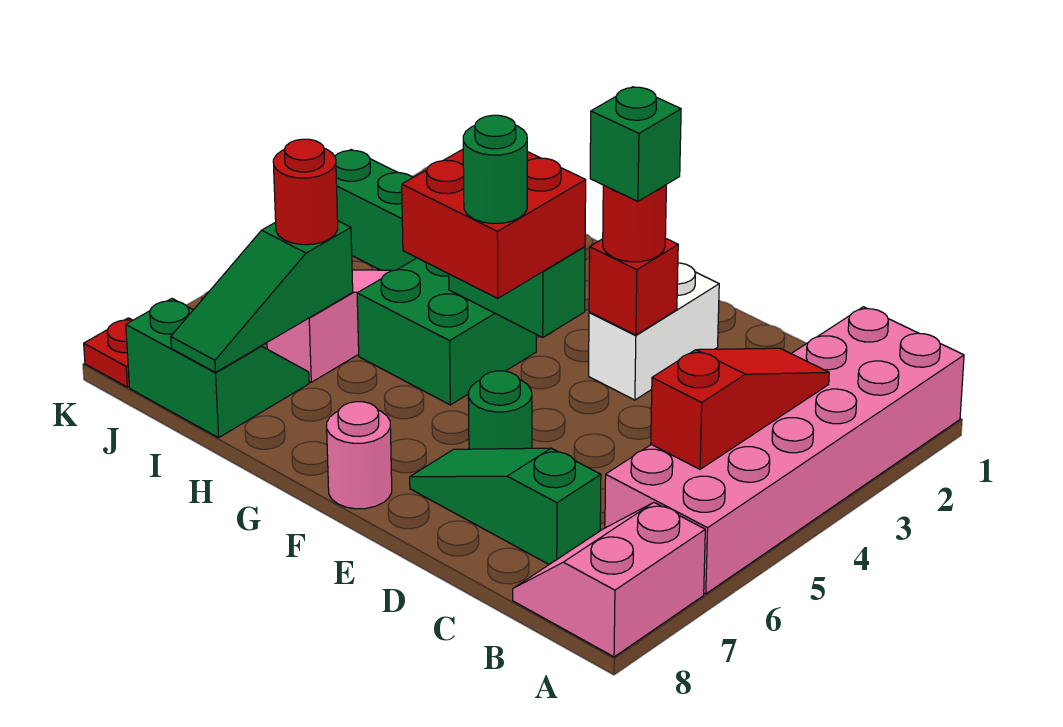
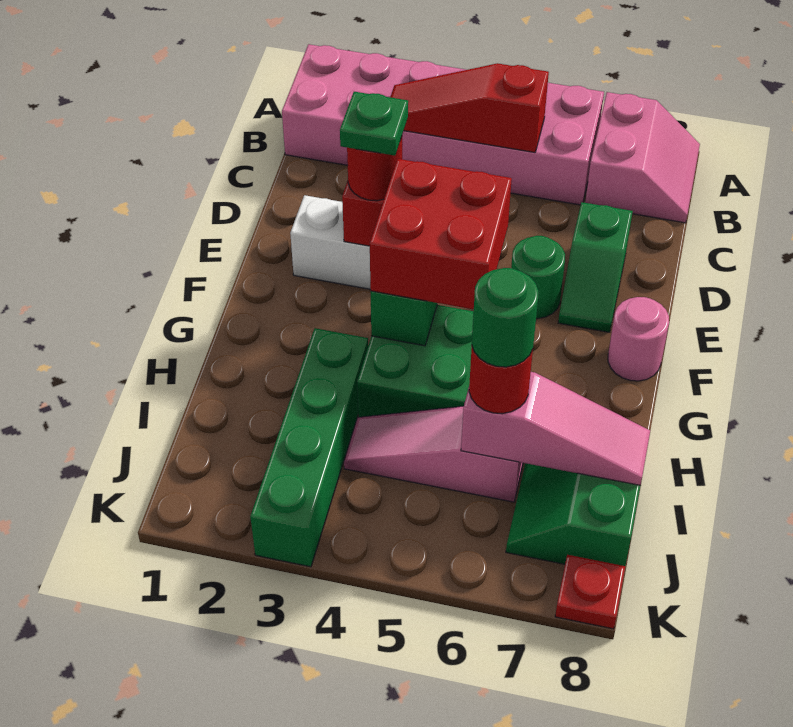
pink slope A7:B8 level 1 top A -> pink slope A7:B8 level 1 top 7
green slope C7:E7 level 1 top C -> green slope D7:E7 level 1 top D
green brick E3 level 4 -> green plate E3 level 4
green round brick F5 level 4 -> green round brick I6 level 4
green slope I6:I8 level 2 top 6 -> pink slope I6:I8 level 2 top 6

